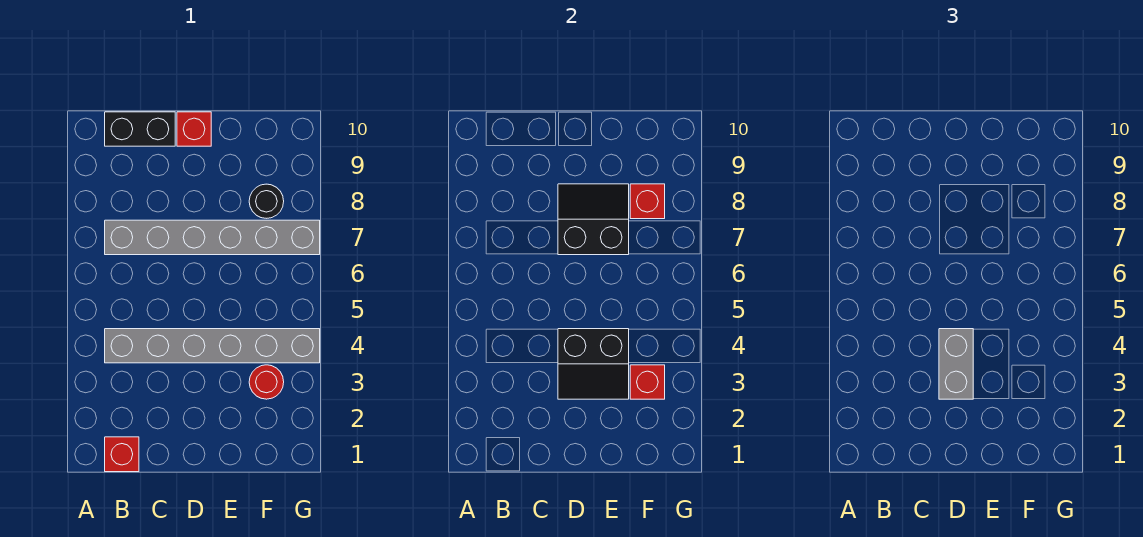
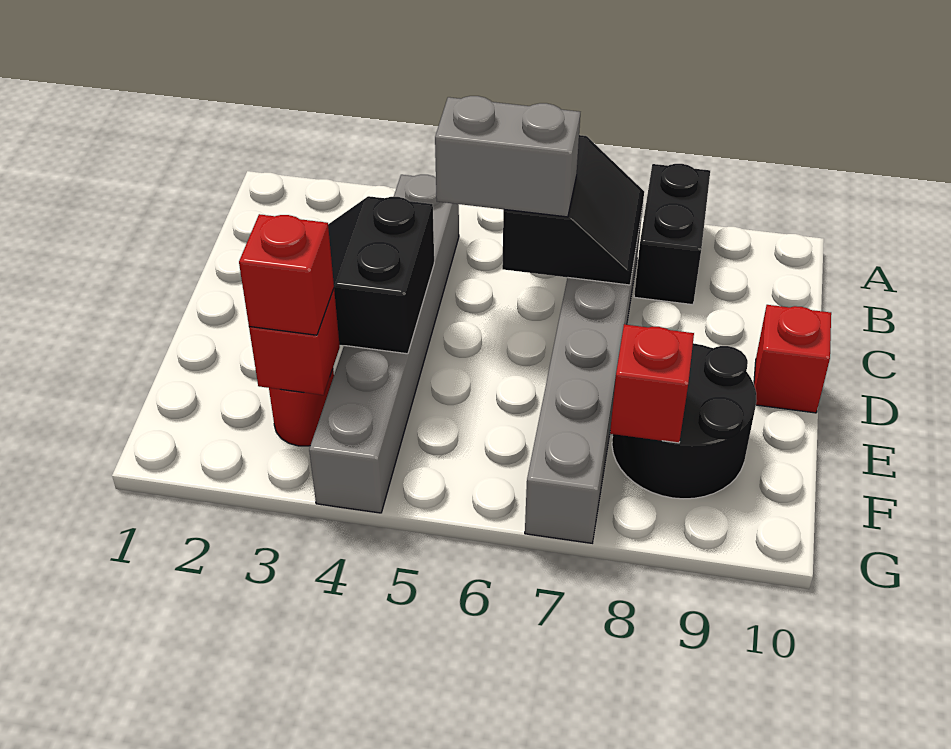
red brick B1 level 1 -> red brick F3 level 3
black brick B10:C10 level 1 -> black brick A8:B8 level 1
grey brick D3:D4 level 3 -> grey brick C5:C6 level 3
black slope D7:E8 level 2 top 7 -> black slope B6:C7 level 2 top 6
black round brick F8 level 1 -> black round brick E8:F9 level 1

